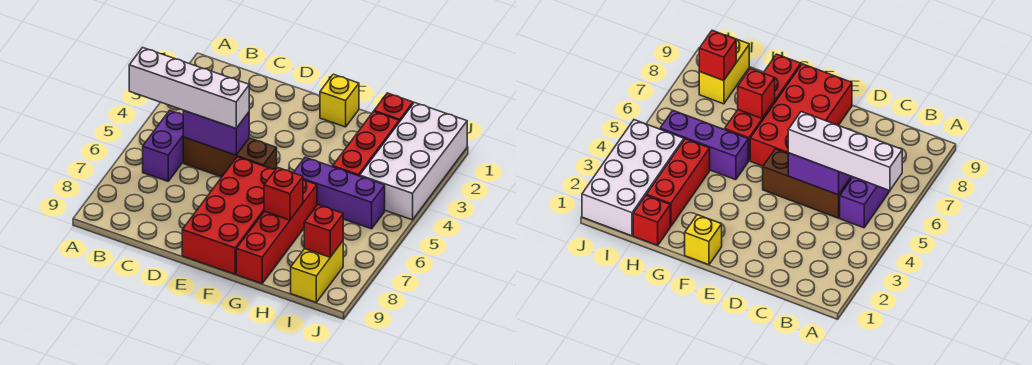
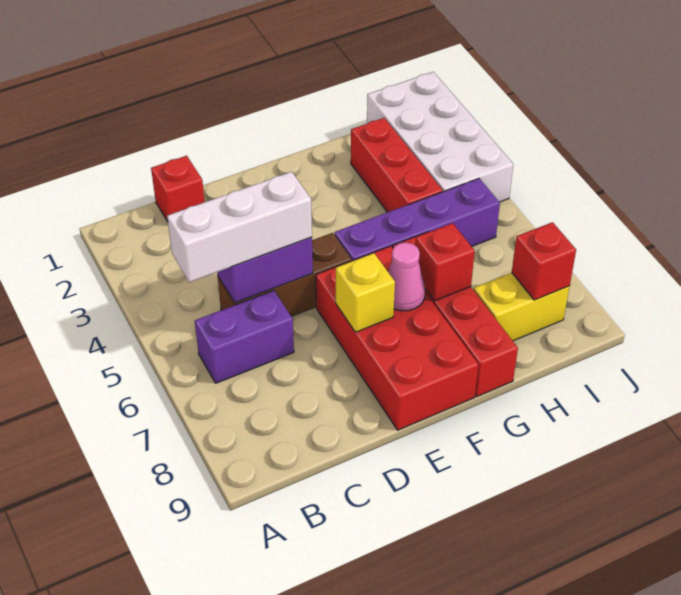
white brick A5:D5 level 3 -> white brick B5:D5 level 3
purple brick B5:B6 level 1 -> purple brick B6:C6 level 1
yellow brick F1 level 1 -> yellow brick E7 level 2
none -> pink cone F7 level 2
purple brick G5:I5 level 1 -> purple brick F5:I5 level 1
red brick H1 level 1 -> red brick C1 level 1
yellow brick I8:I9 level 1 -> yellow brick H8:I8 level 1

